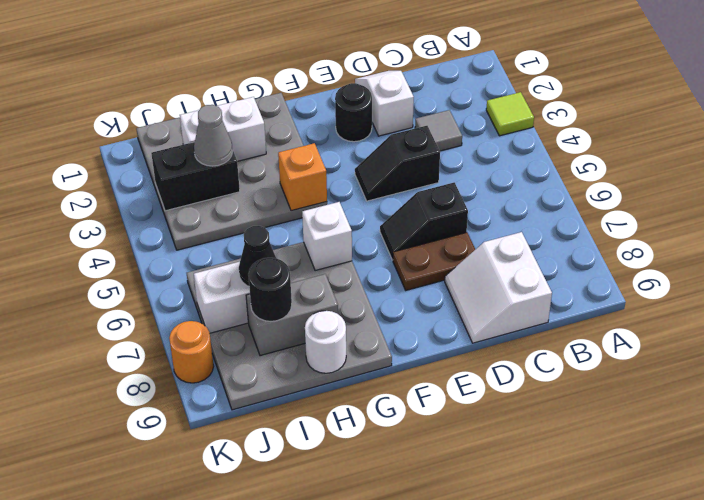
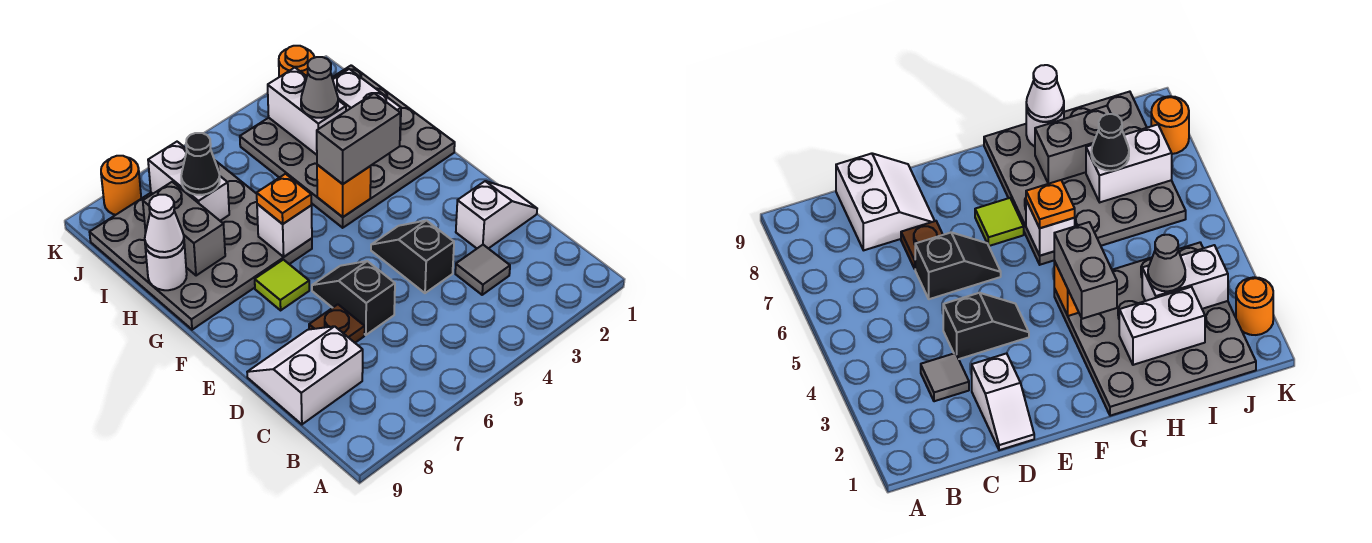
lime tile A3 level 1 -> lime tile F7 level 1
brown plate D7:E7 level 1 -> brown plate D7 level 1
black round brick E2 level 1 -> none
none -> grey brick G3:G4 level 3
none -> orange plate G6 level 3
none -> white cone H9 level 3
black brick I3:J3 level 2 -> white brick I3:J3 level 2
black round brick I8 level 3 -> none
none -> orange round brick K2 level 1

